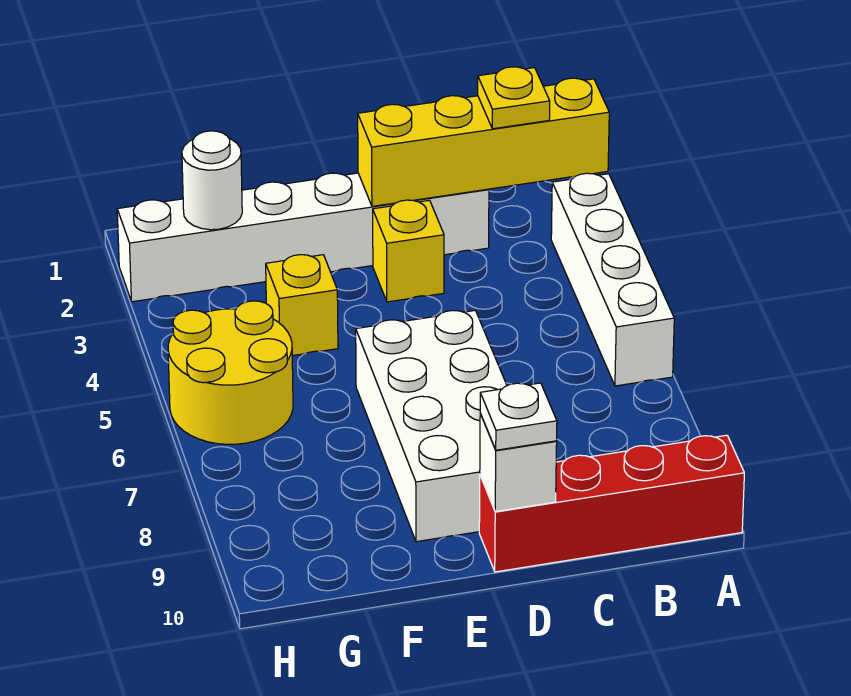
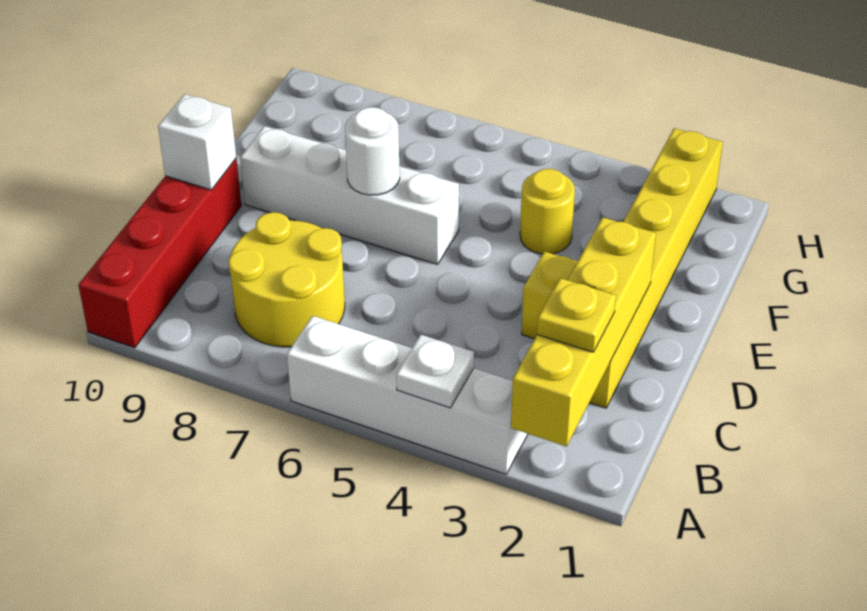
white brick C2:H2 level 1 -> yellow brick C2:H2 level 1
white brick D6:E9 level 1 -> white brick E6:E9 level 1
white plate D10 level 3 -> white plate A4 level 2
yellow brick F4 level 1 -> yellow round brick F4 level 1
white round brick G2 level 2 -> white round brick E7 level 2
yellow round brick G5:H6 level 1 -> yellow round brick B7:C8 level 1

